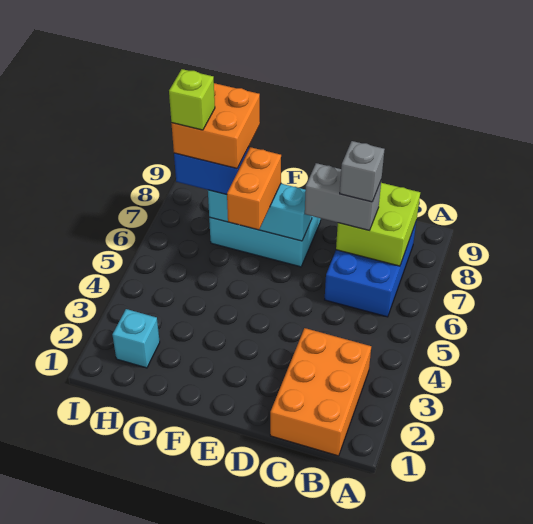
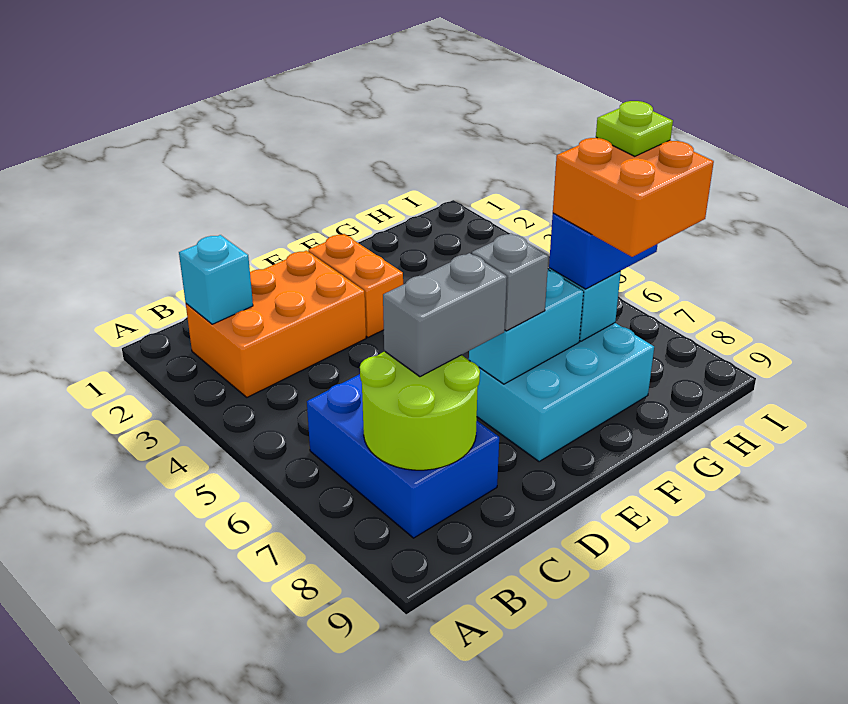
orange brick B1:C3 level 1 -> orange brick B2:D3 level 1
lime brick B7:C8 level 2 -> lime round brick B7:C8 level 2
grey brick C7 level 4 -> grey brick E7 level 3
orange brick F6:F7 level 3 -> orange brick E2:E3 level 1
cyan brick H2 level 1 -> cyan brick B2 level 2
lime brick H7 level 5 -> lime plate H7 level 5

